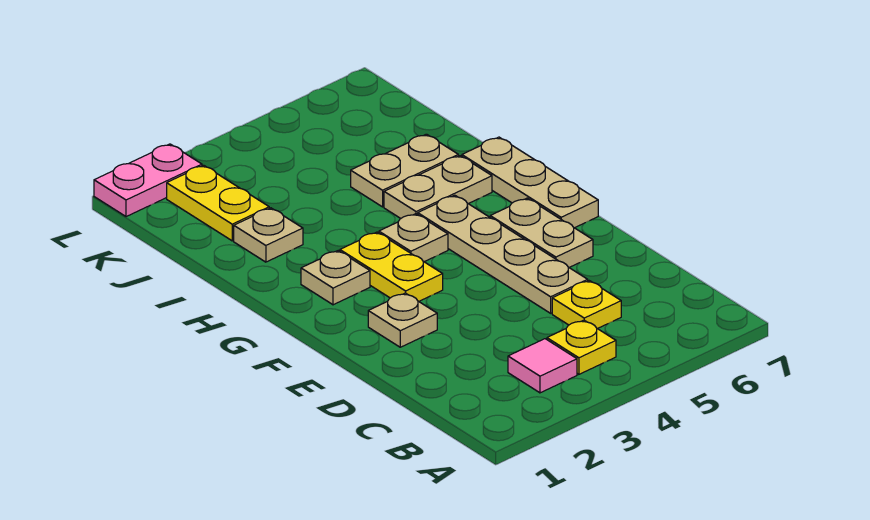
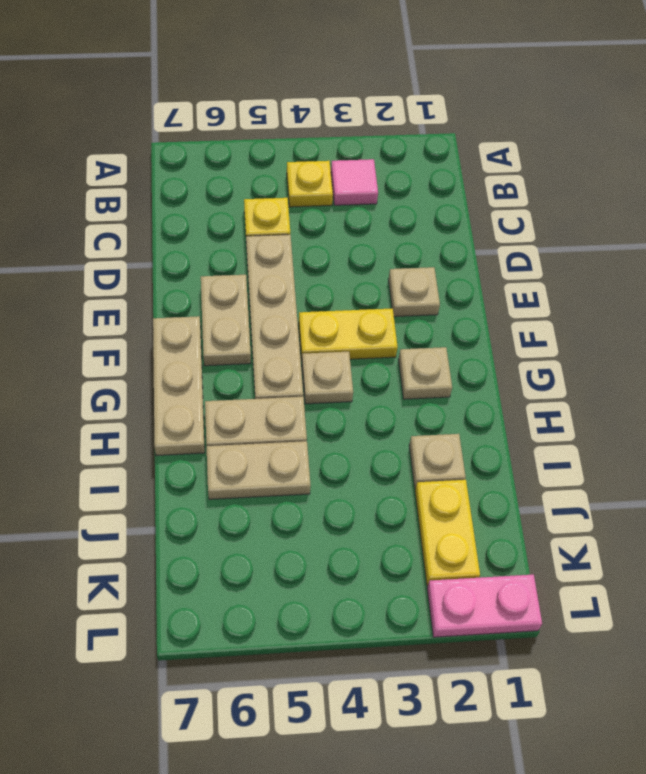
yellow plate F3:G3 level 1 -> yellow plate F3:F4 level 1

